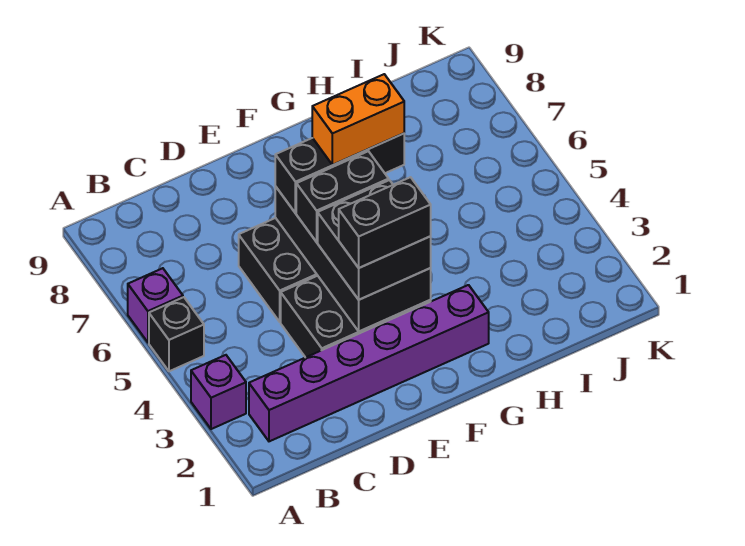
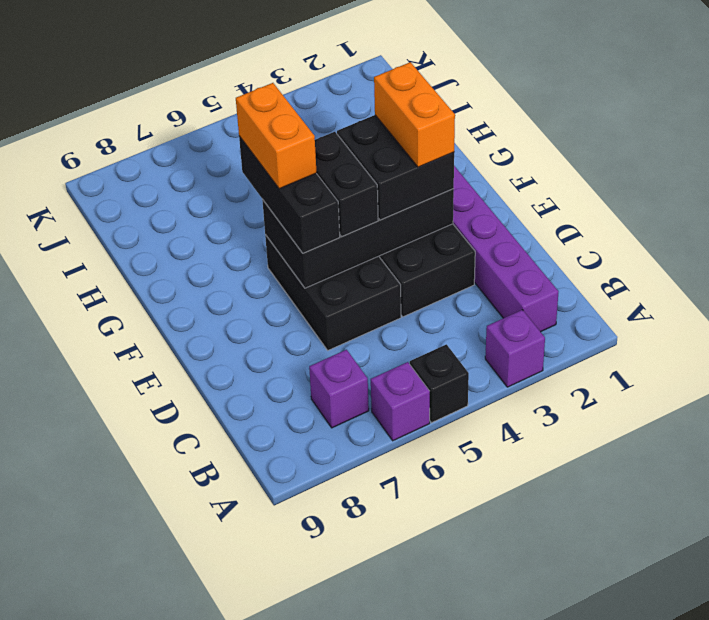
none -> purple brick B7 level 1
black brick E3:F3 level 4 -> orange brick E3:F3 level 4

